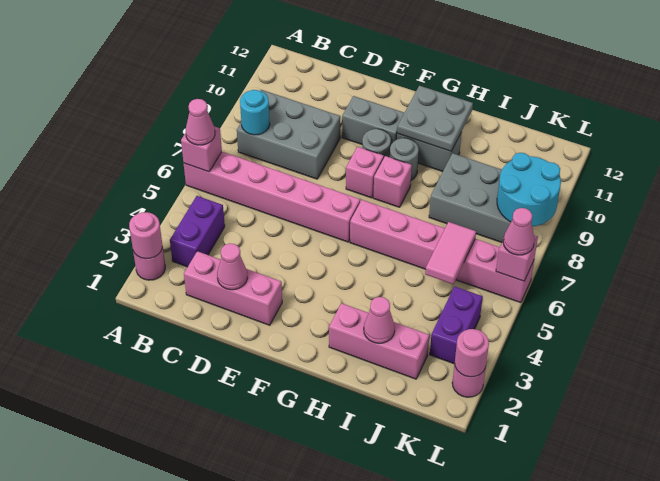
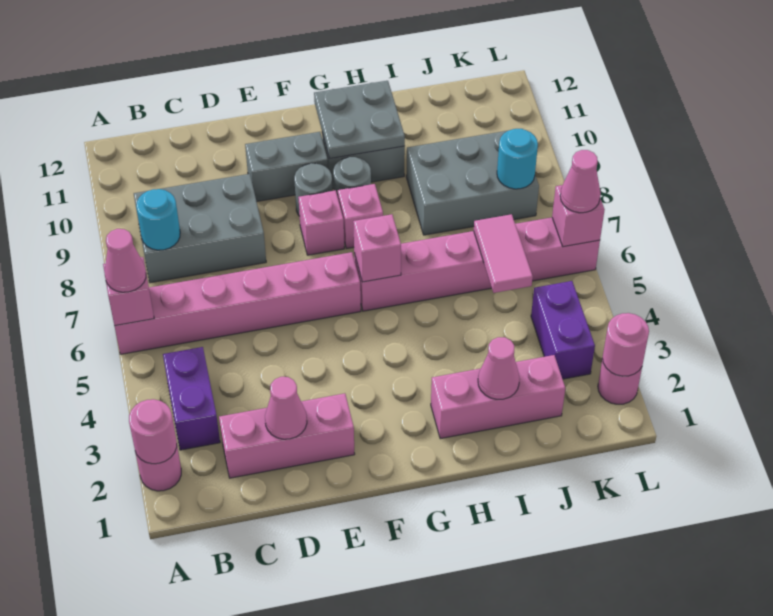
none -> pink brick G6 level 2
cyan round brick K8:L9 level 2 -> cyan round brick K8 level 2

